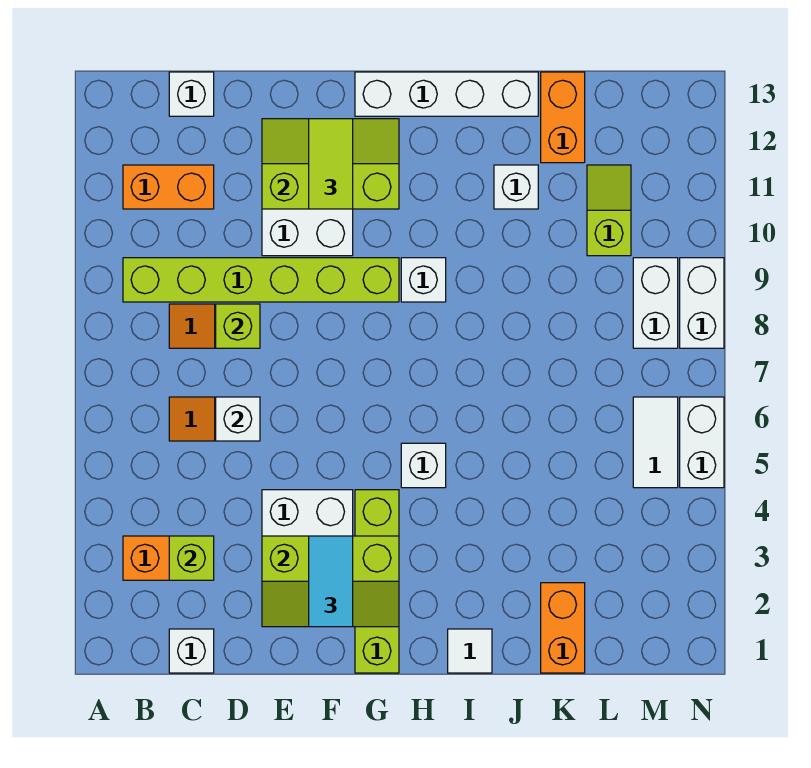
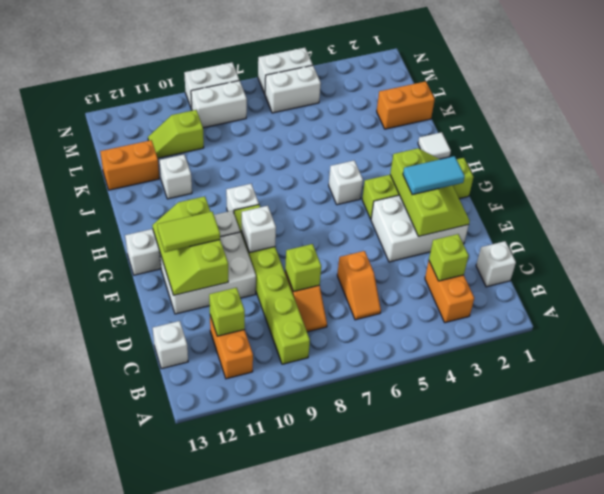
none -> lime brick C11 level 2
white brick D6 level 2 -> white brick F9 level 2
white brick G13:J13 level 1 -> white brick G10:G13 level 1
white tile M5:M6 level 1 -> white brick M5:M6 level 1

